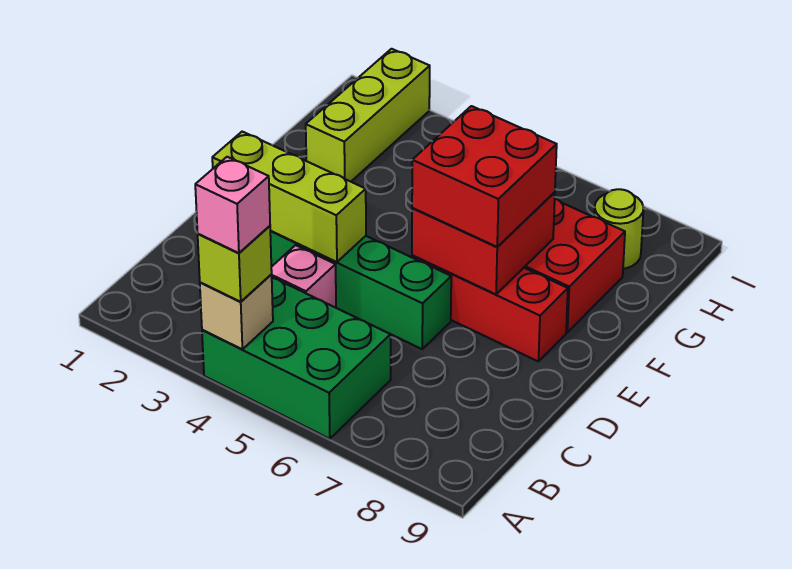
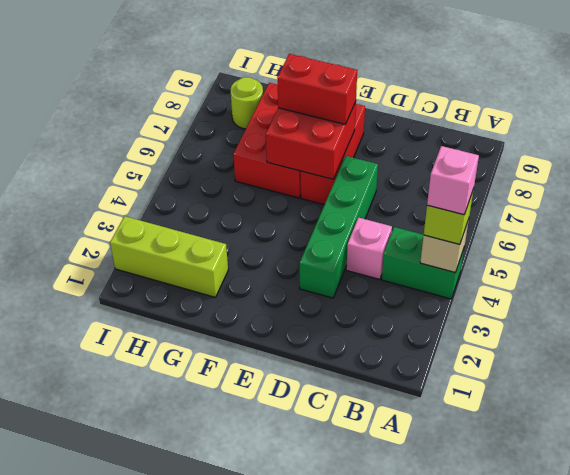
green brick A4:B6 level 1 -> green brick A4:B4 level 1
lime brick D2:D4 level 2 -> none
red brick E6:F7 level 3 -> red brick E7:F7 level 3

